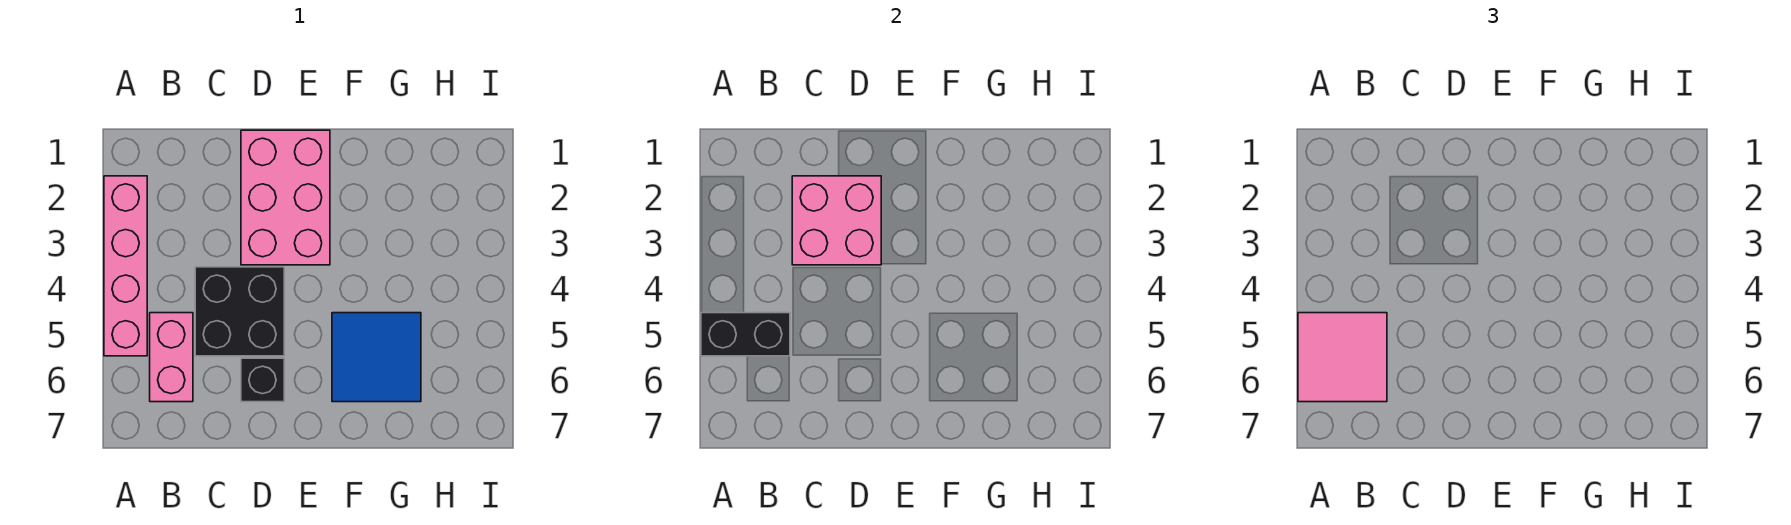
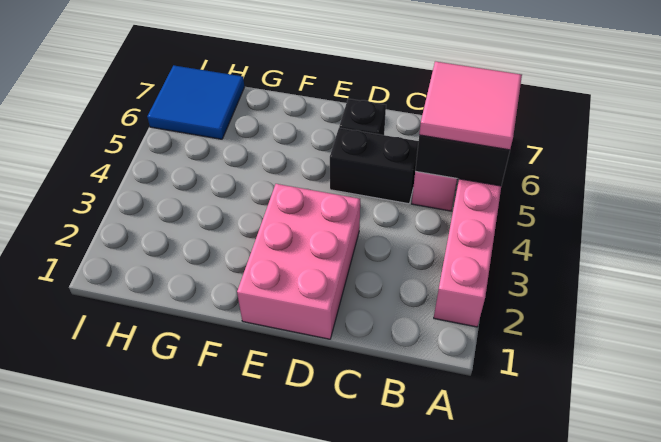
pink brick C2:D3 level 2 -> none
black brick C4:D5 level 1 -> black brick C5:D5 level 1
blue tile F5:G6 level 1 -> blue tile H6:I7 level 1

